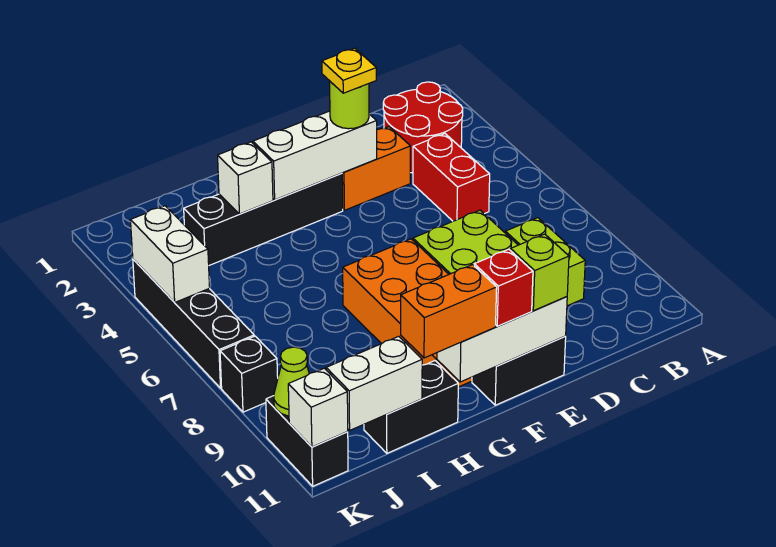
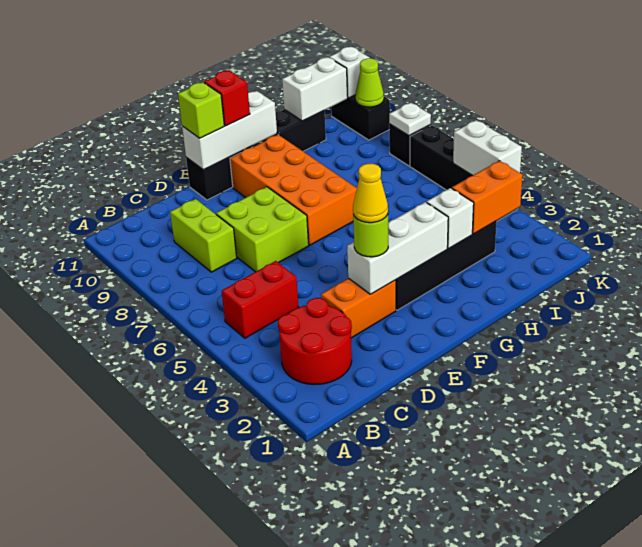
red brick C4:C5 level 1 -> red brick B5:C5 level 1
yellow plate E3 level 4 -> yellow cone E3 level 4
orange brick G11:H11 level 3 -> orange brick I3:J3 level 2
none -> white plate K8 level 2

